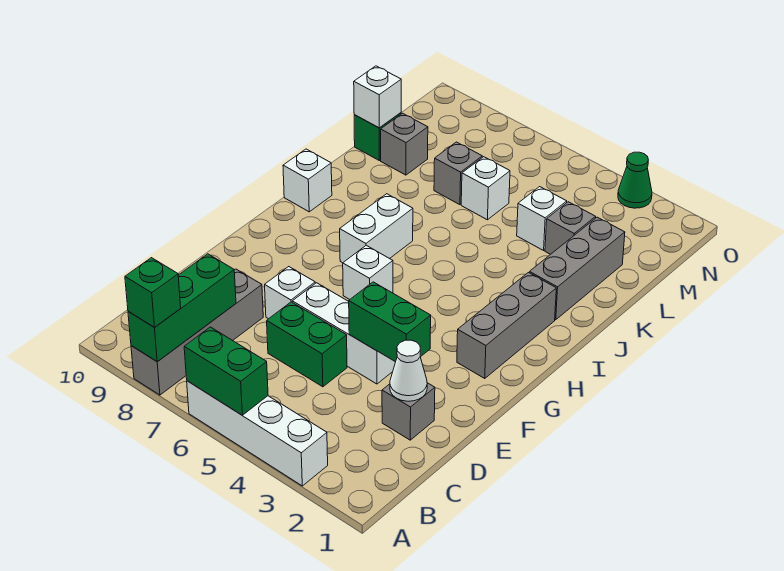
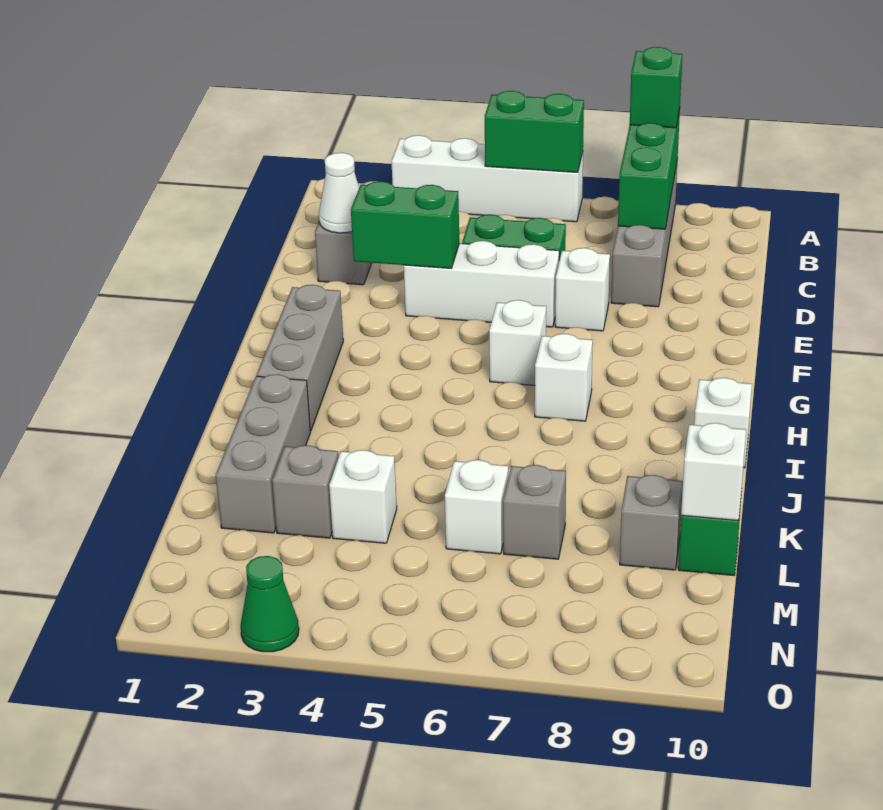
white brick H7:I7 level 1 -> white brick H7 level 1

